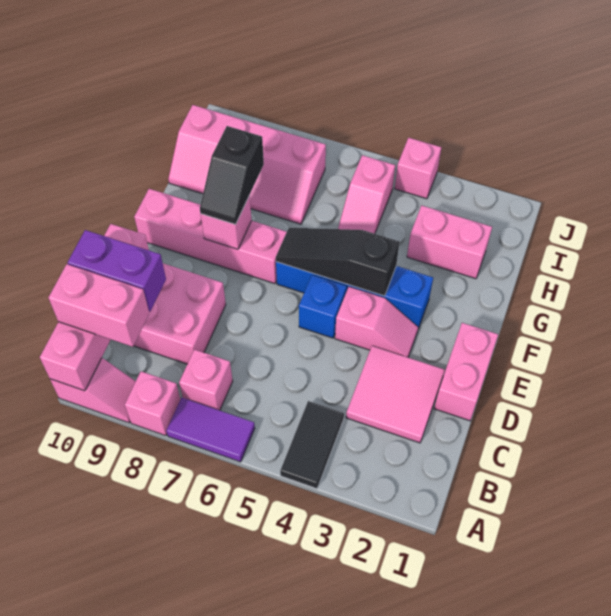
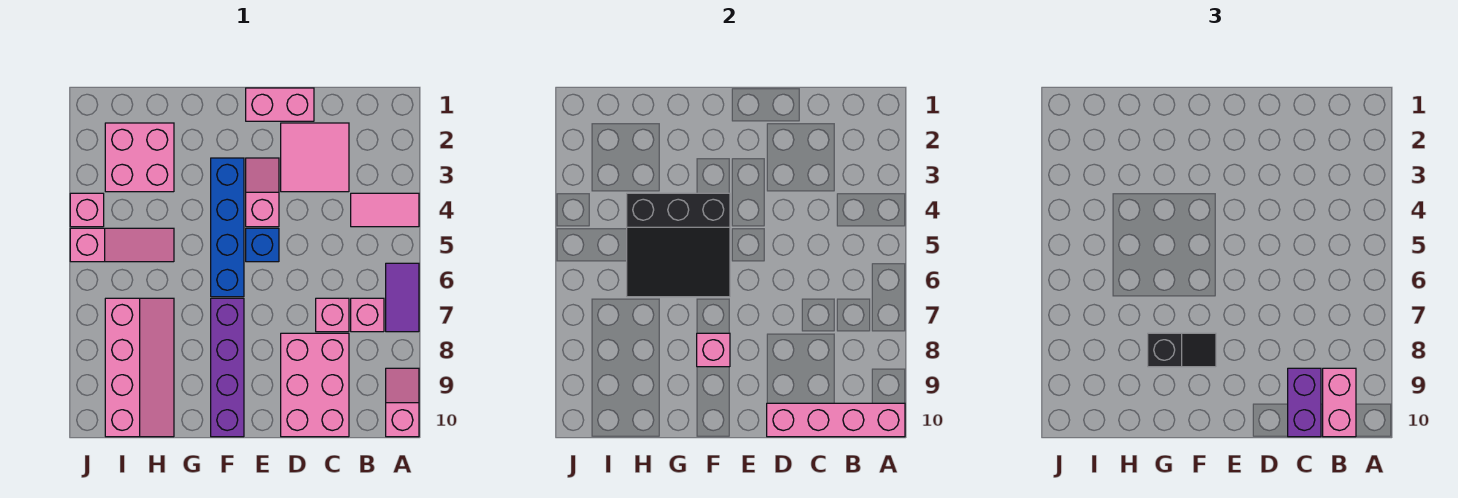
black tile A4:B4 level 1 -> pink tile A4:B4 level 1
pink brick A8 level 1 -> pink brick C7 level 1
black slope F4:F6 level 2 top 4 -> black slope F4:H6 level 2 top 4
pink brick F7:F10 level 1 -> purple brick F7:F10 level 1
pink brick H2:H3 level 1 -> pink brick H2:I3 level 1
pink slope H5:I5 level 1 top I -> pink slope H5:J5 level 1 top J

